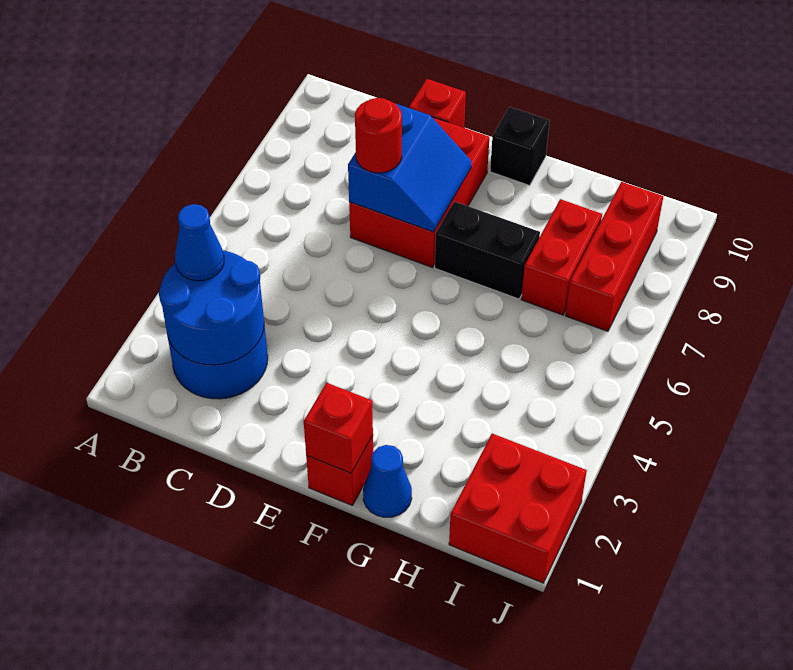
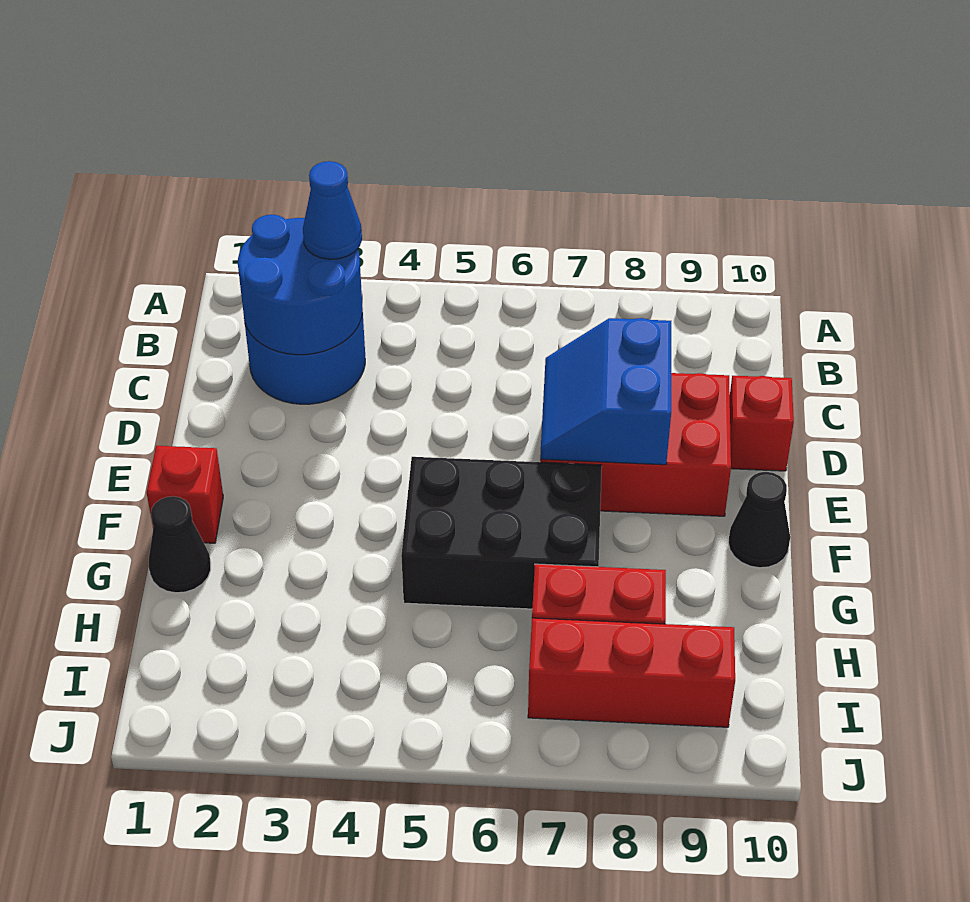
blue slope D7:E8 level 2 top D -> blue slope D7:E8 level 2 top 8
red round brick D7 level 3 -> none
red brick F1 level 2 -> none
black brick F7:G7 level 1 -> black brick F5:G7 level 1
black brick F10 level 1 -> black cone F10 level 1
blue cone G1 level 1 -> black cone G1 level 1
red brick I1:J2 level 1 -> none

